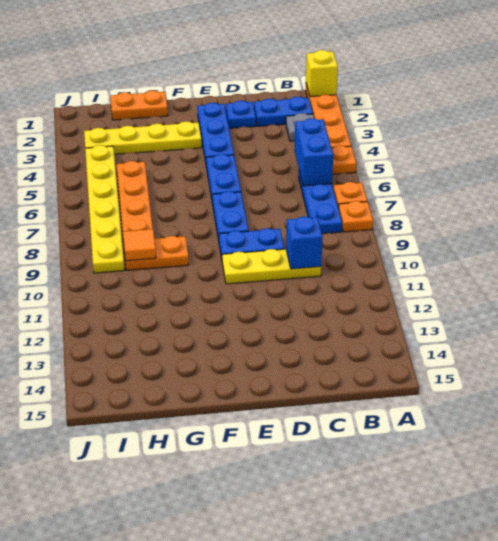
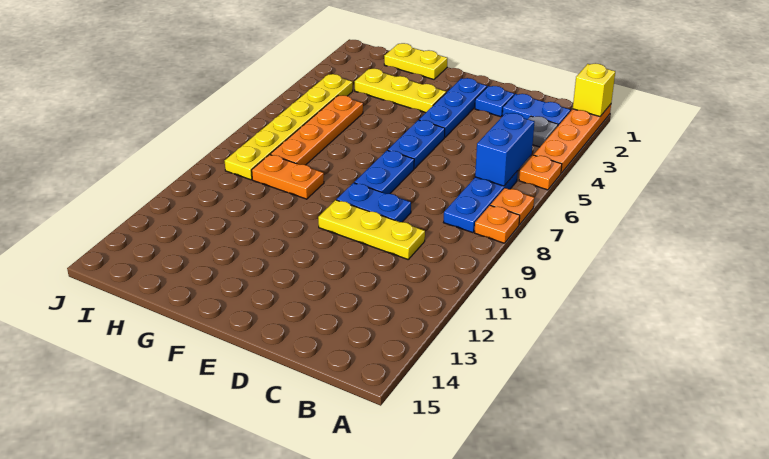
blue brick C10 level 2 -> none
yellow plate F3:I3 level 1 -> yellow plate F3:H3 level 1
orange plate G1:H1 level 1 -> yellow plate G1:H1 level 1
orange tile H9 level 2 -> none

